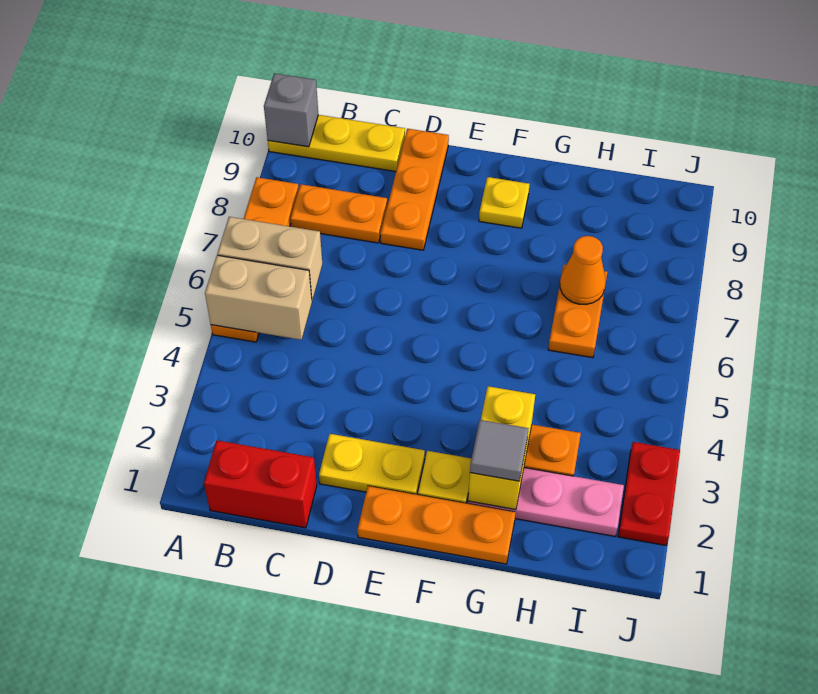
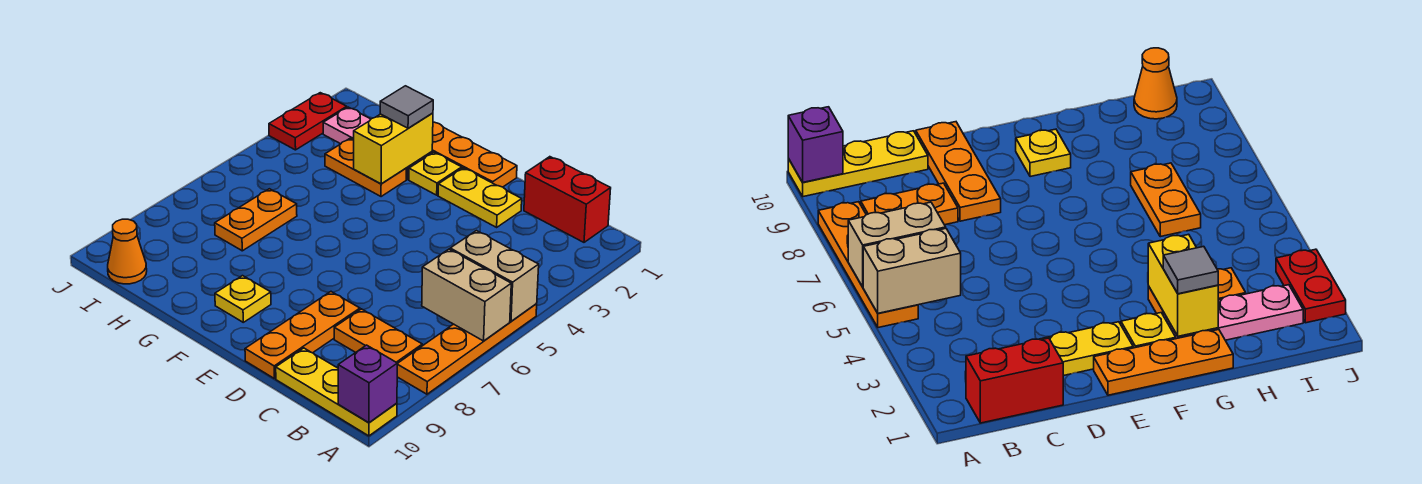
grey brick A10 level 2 -> purple brick A10 level 2
orange cone H7 level 2 -> orange cone I10 level 1

